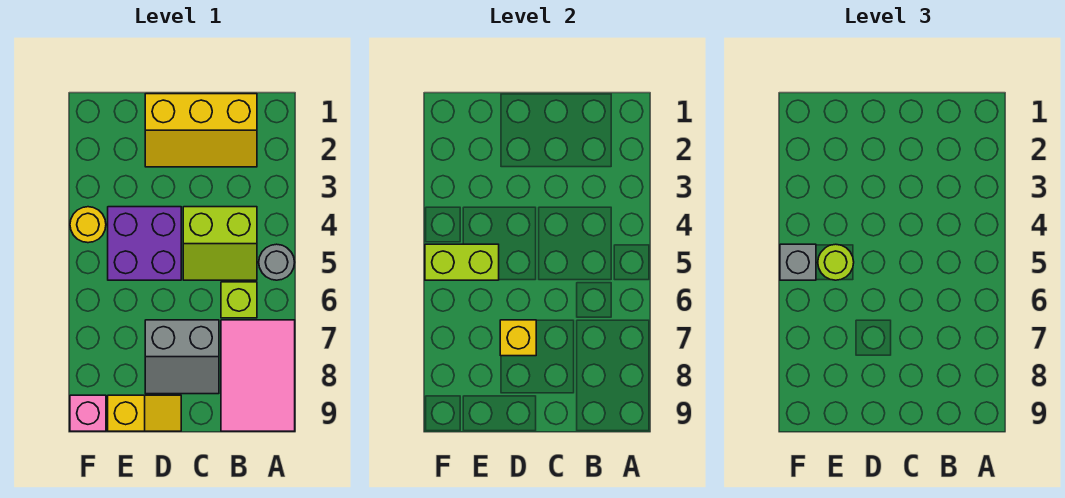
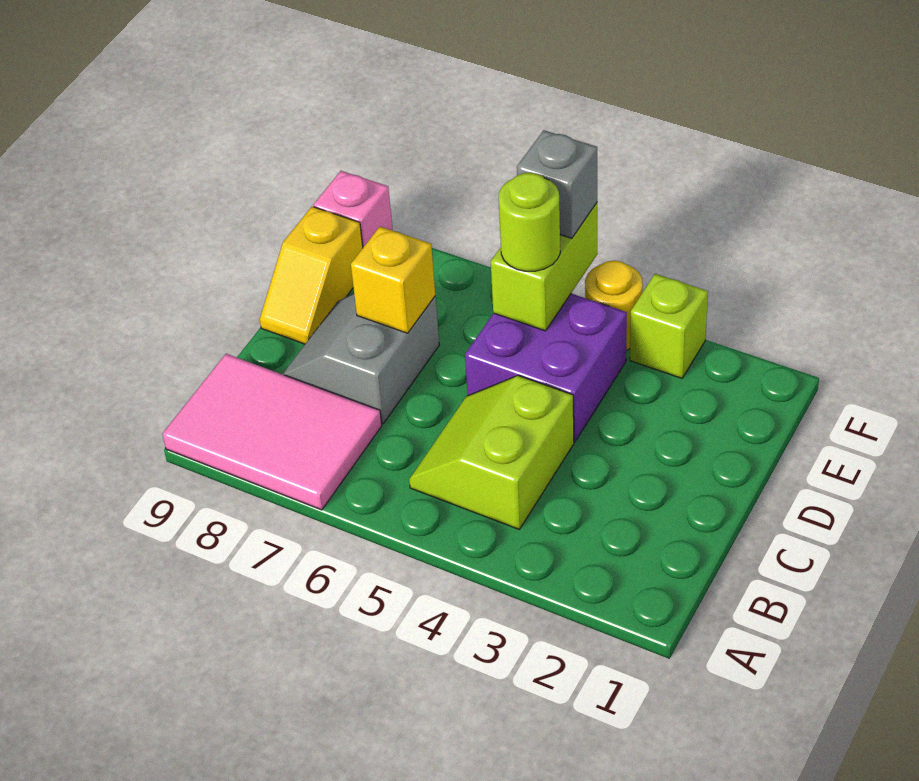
grey round brick A5 level 1 -> none
yellow slope B1:D2 level 1 top 1 -> none
lime brick B6 level 1 -> lime brick F3 level 1

